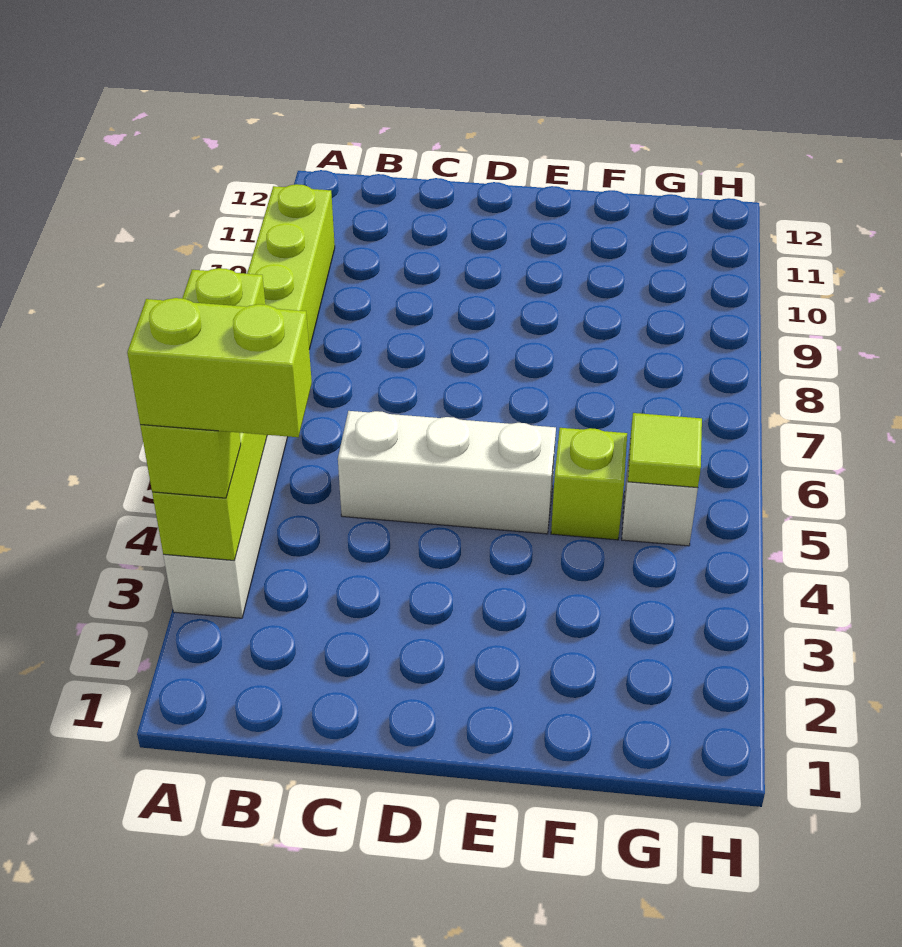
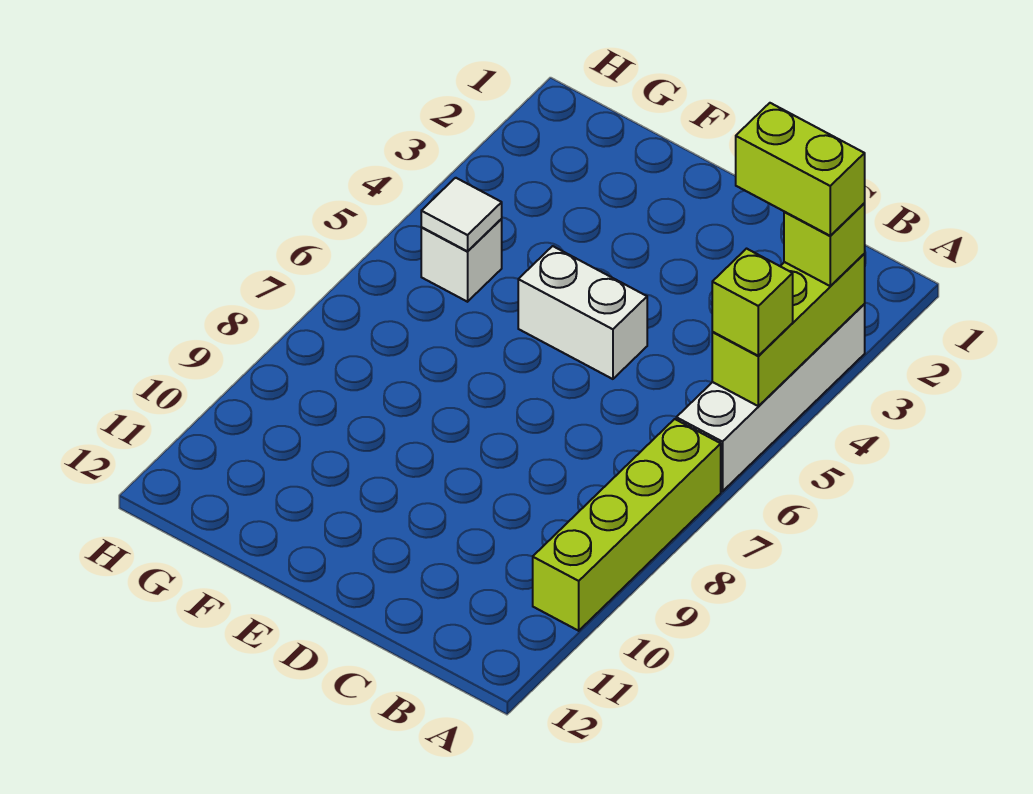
white brick C5:E5 level 1 -> white brick D5:E5 level 1
lime brick F5 level 1 -> none
lime tile G5 level 2 -> white tile G5 level 2

